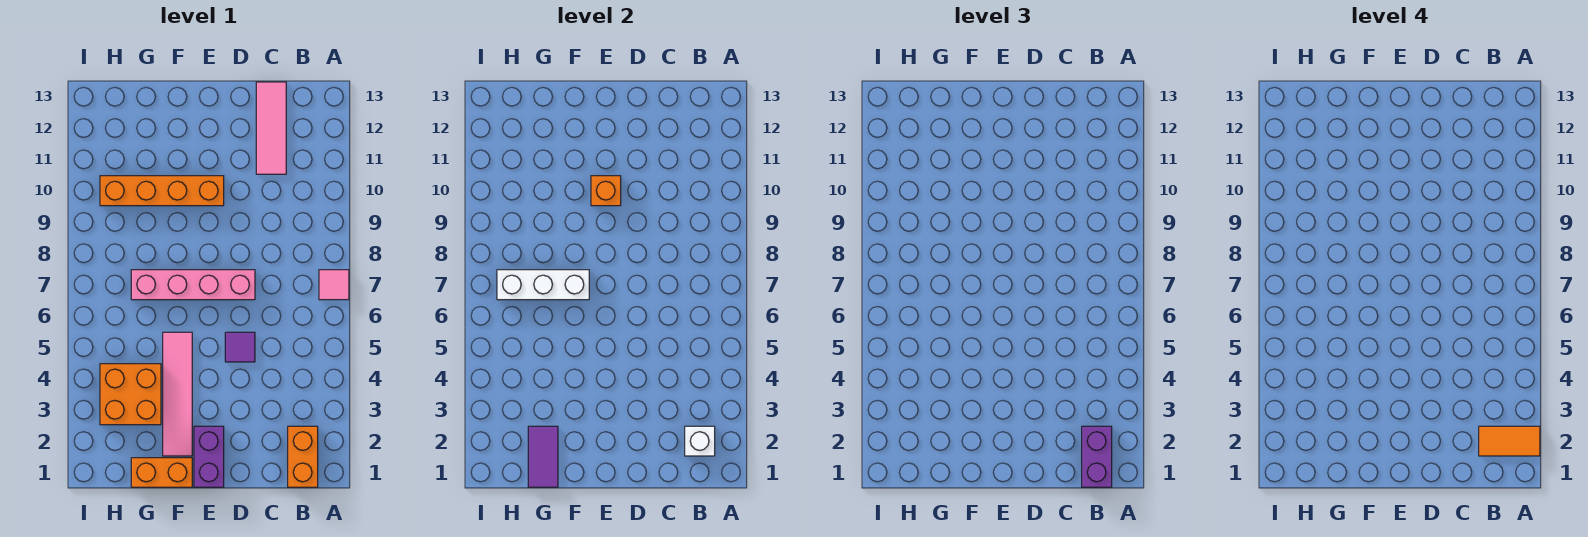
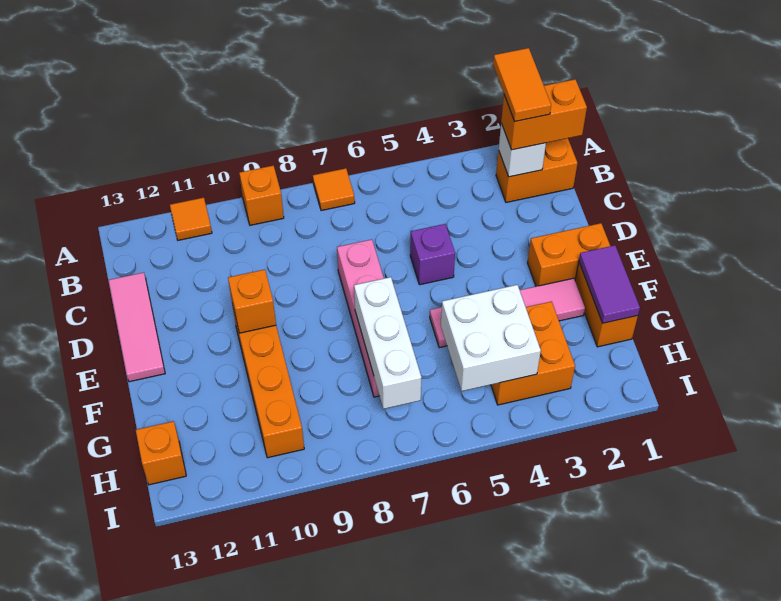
pink tile A7 level 1 -> orange tile A7 level 1
none -> orange brick A9 level 1
none -> orange tile A11 level 1
purple brick B1:B2 level 3 -> orange brick B1:B2 level 3
pink tile C11:C13 level 1 -> pink tile C13:E13 level 1
purple tile D5 level 1 -> purple brick D5 level 1
purple brick E1:E2 level 1 -> orange brick E1:E2 level 1
purple tile G1:G2 level 2 -> purple tile F1:G1 level 2
none -> white brick G4:H5 level 2
none -> orange brick H13 level 1

